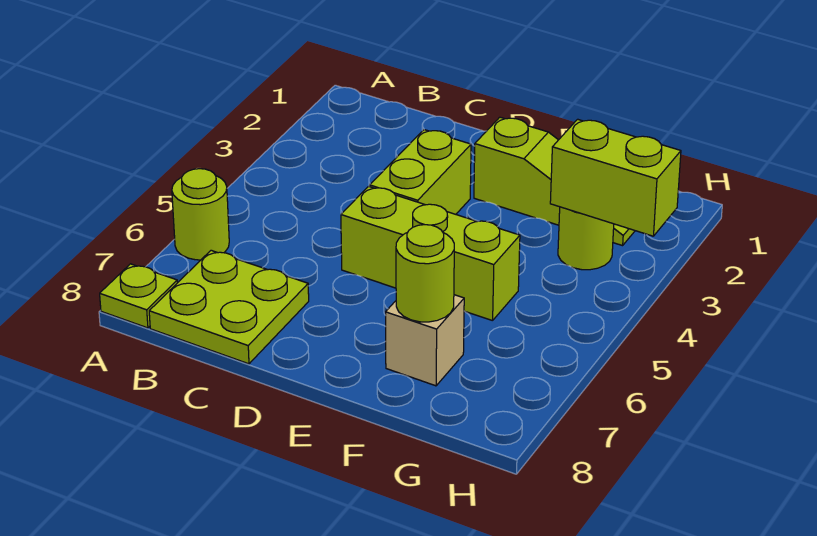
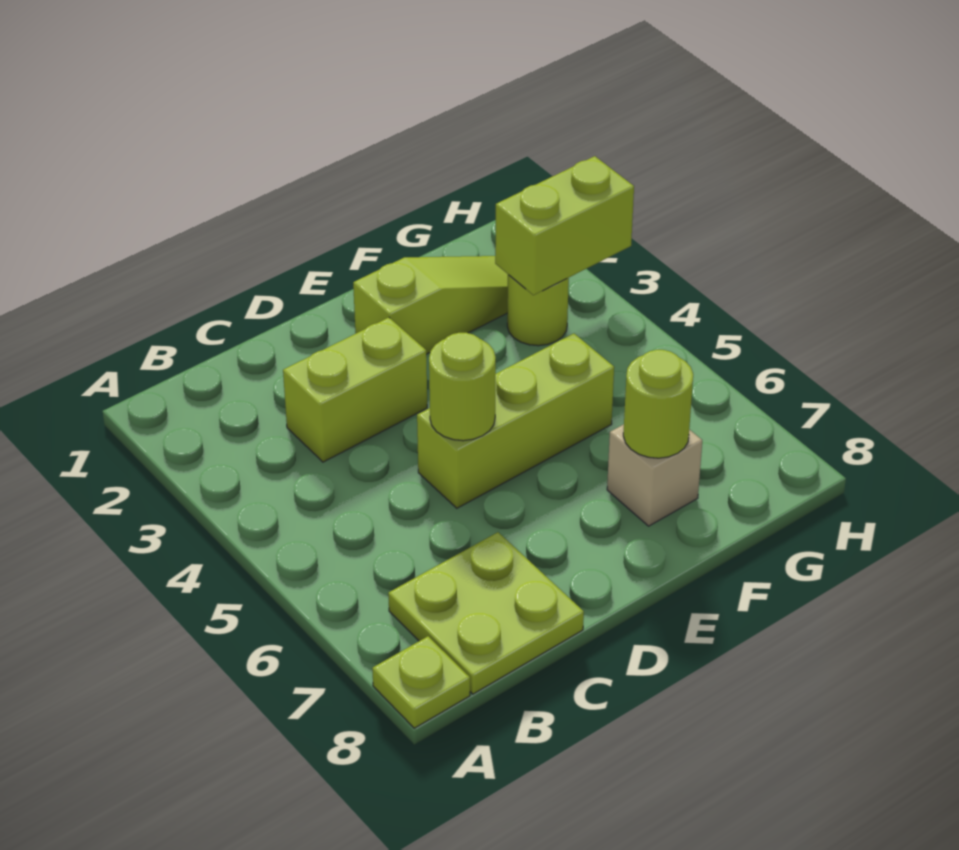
lime round brick A6 level 1 -> lime round brick D5 level 2
lime brick D3:D4 level 1 -> lime brick C3:D3 level 1

